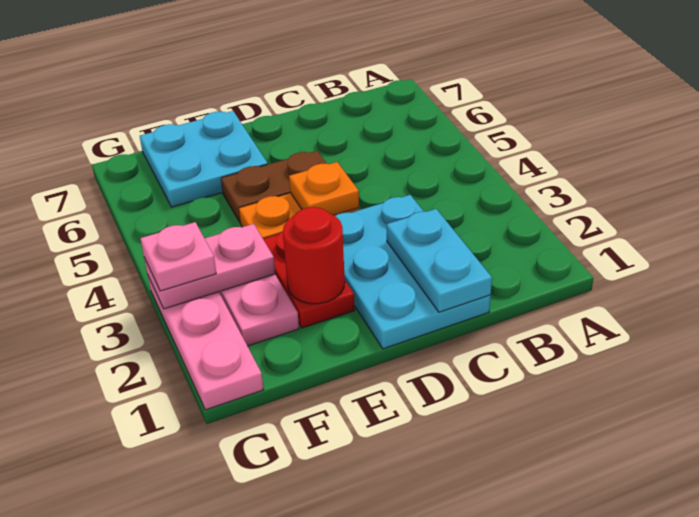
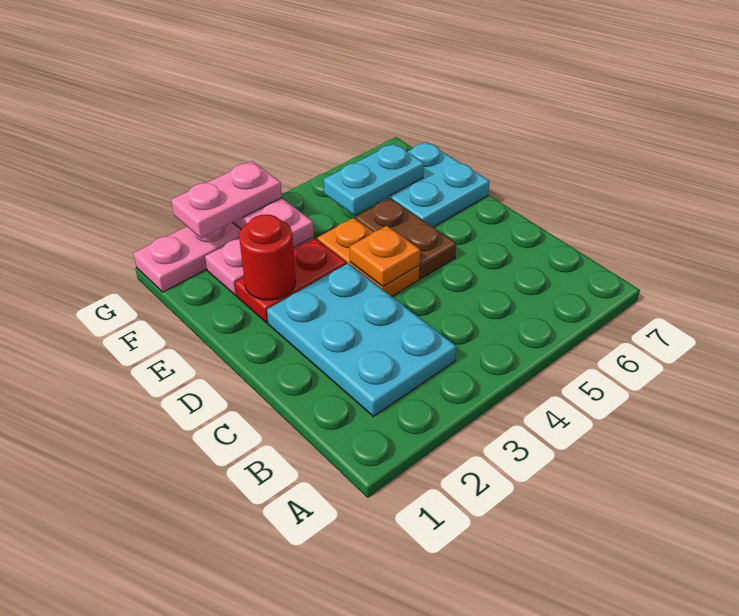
cyan plate C1:D3 level 1 -> cyan plate B2:D3 level 1
cyan plate C1:C2 level 2 -> cyan plate F5:F6 level 2
pink plate G3 level 3 -> pink plate G2:G3 level 3

